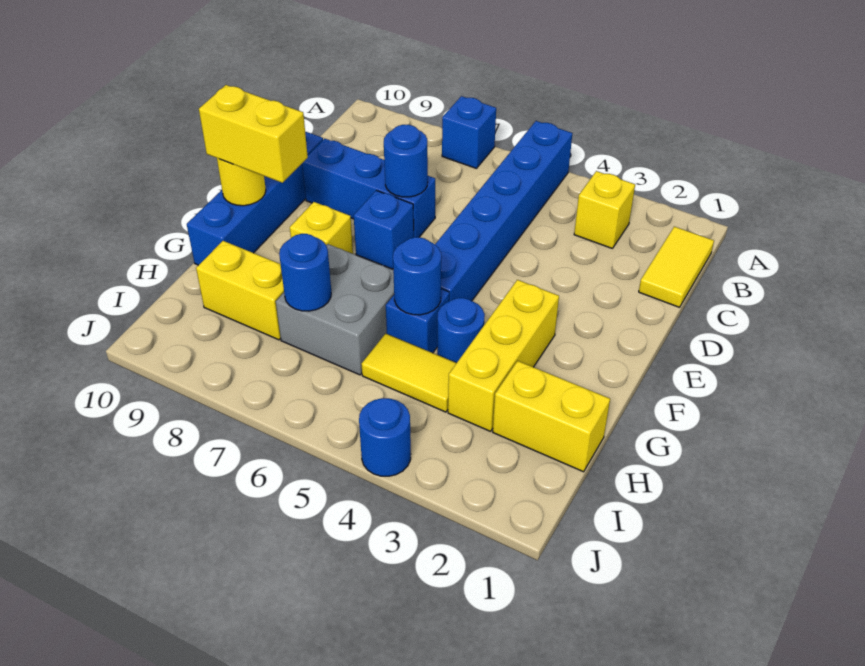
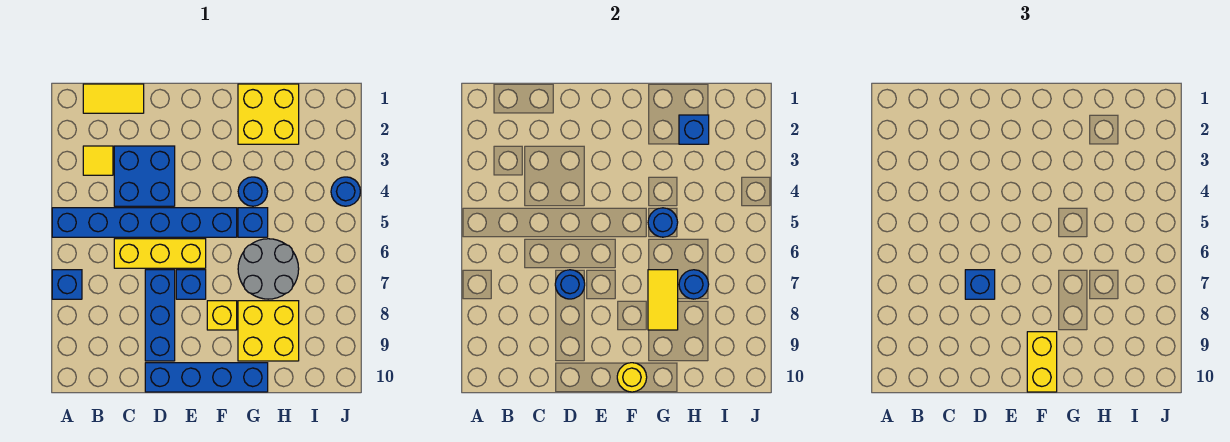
yellow brick B3 level 1 -> yellow tile B3 level 1
none -> blue brick C3:D4 level 1
none -> blue brick D7 level 3
yellow brick F3:H3 level 1 -> yellow brick C6:E6 level 1
grey brick G6:H7 level 1 -> grey round brick G6:H7 level 1
yellow brick H1:H2 level 1 -> yellow brick G1:H2 level 1
none -> blue brick H2 level 2
yellow tile H4:H5 level 1 -> yellow tile G7:G8 level 2
yellow brick H8:H9 level 1 -> yellow brick G8:H9 level 1

